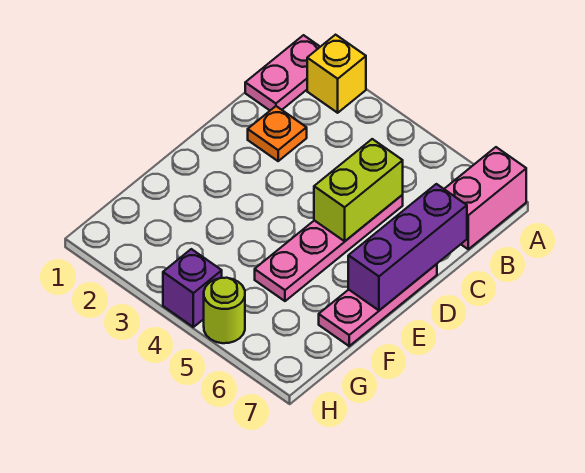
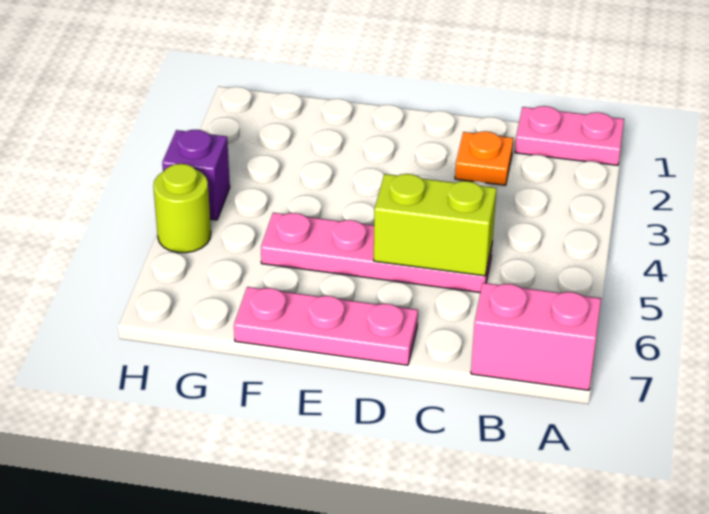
yellow brick A2 level 1 -> none
purple brick C7:E7 level 2 -> none

